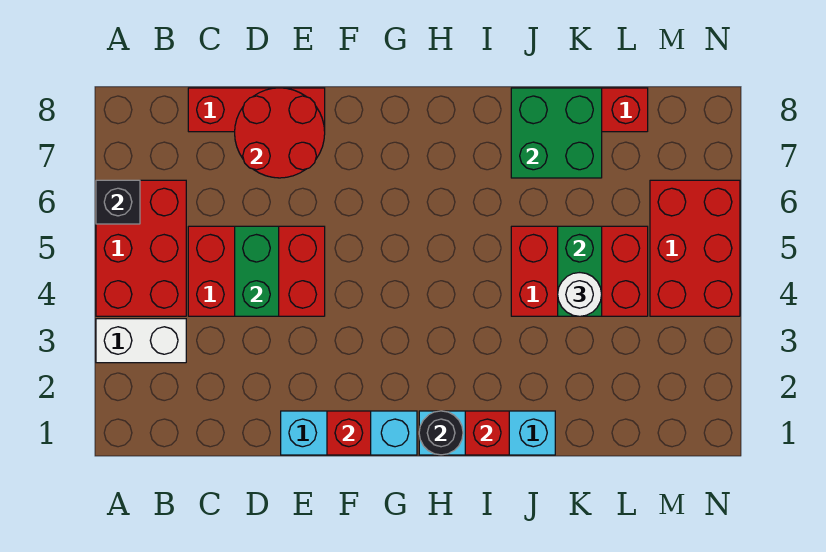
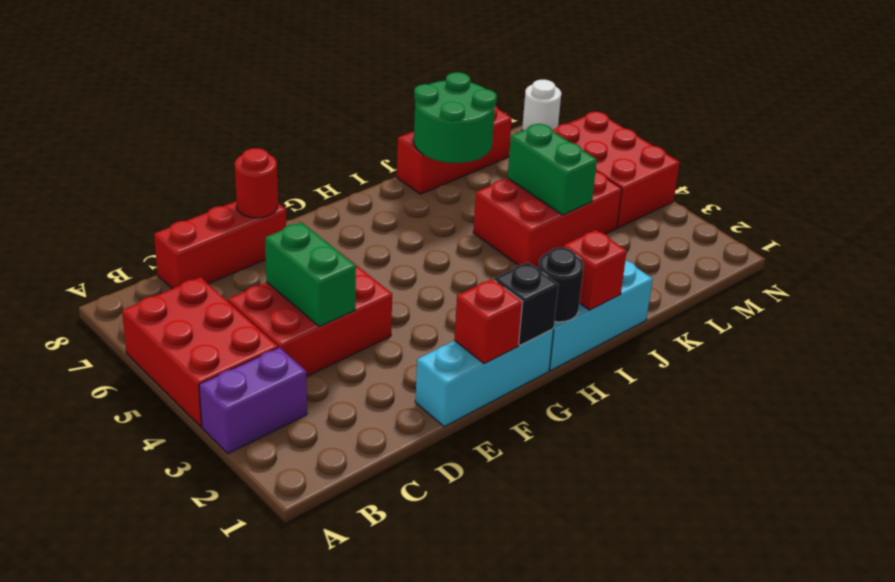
white brick A3:B3 level 1 -> purple brick A3:B3 level 1
black brick A6 level 2 -> black brick G1 level 2
red round brick D7:E8 level 2 -> red round brick E8 level 2
green brick J7:K8 level 2 -> green round brick J7:K8 level 2
white round brick K4 level 3 -> white round brick N8 level 1

